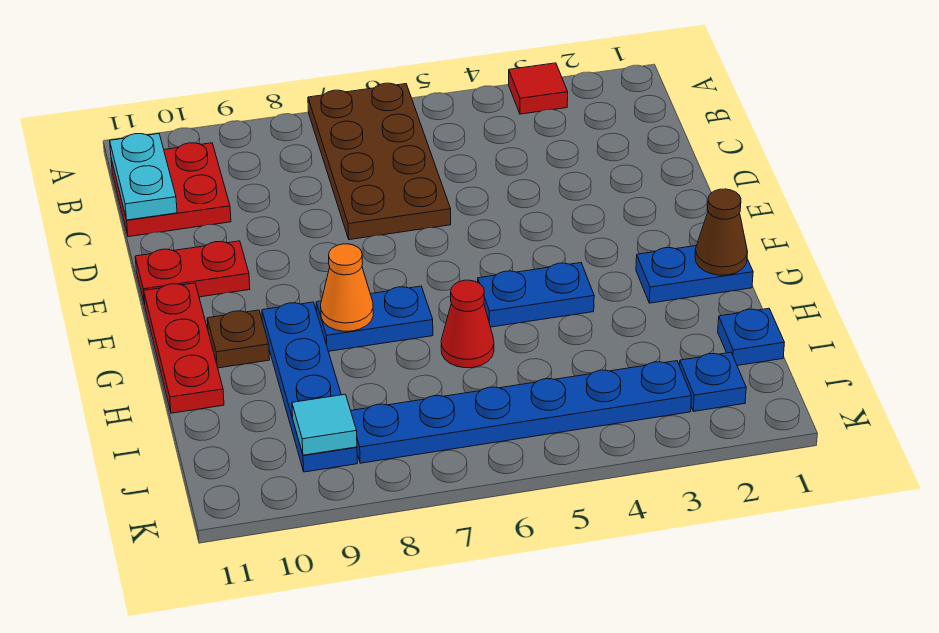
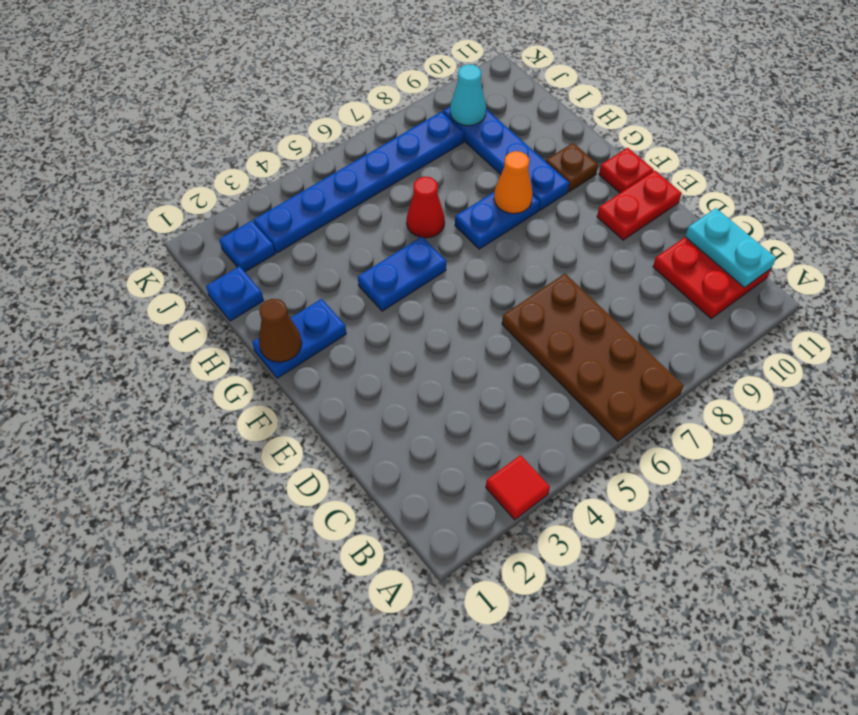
red plate F11:H11 level 1 -> red plate F11 level 1
cyan tile J9 level 2 -> cyan cone J9 level 2

